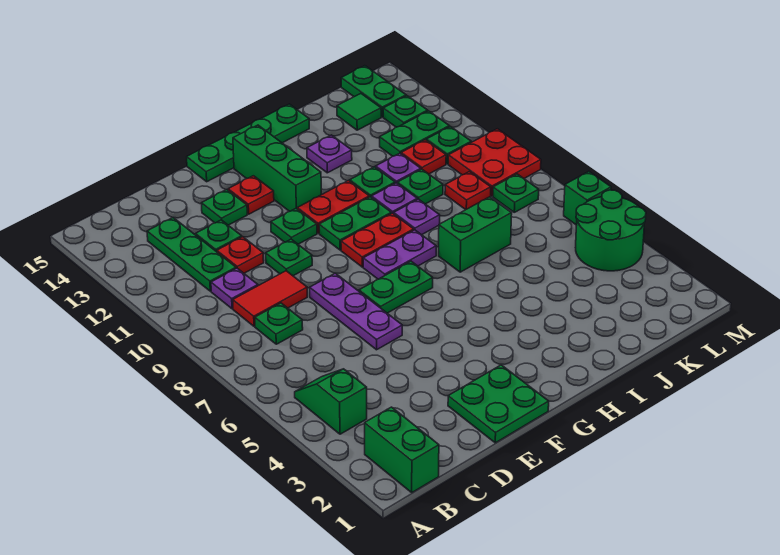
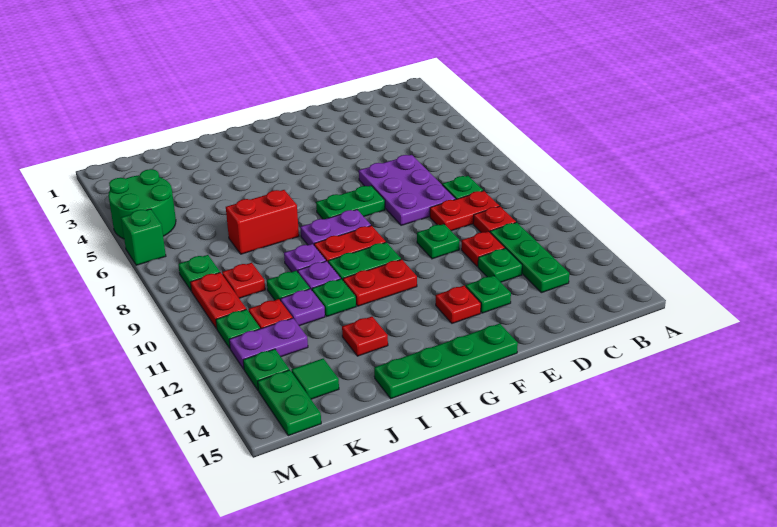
green brick B1:B2 level 1 -> none
green slope B4:B5 level 1 top 4 -> none
red tile C9:D9 level 1 -> red plate C9:D9 level 1
purple plate C10 level 1 -> red plate C10 level 1
green plate E1:F2 level 1 -> none
purple plate E6:E8 level 1 -> purple plate D6:E8 level 1
green plate F11 level 1 -> none
green brick G12:G14 level 1 -> none
green brick I7:J7 level 1 -> red brick I7:J7 level 1
purple plate I13 level 1 -> red plate I13 level 1
green plate K12:L12 level 1 -> purple plate K12:L12 level 1
red plate L9:M10 level 1 -> red plate L9:L10 level 1

